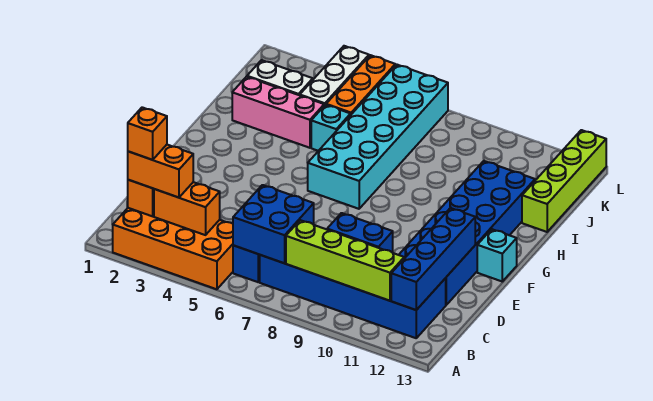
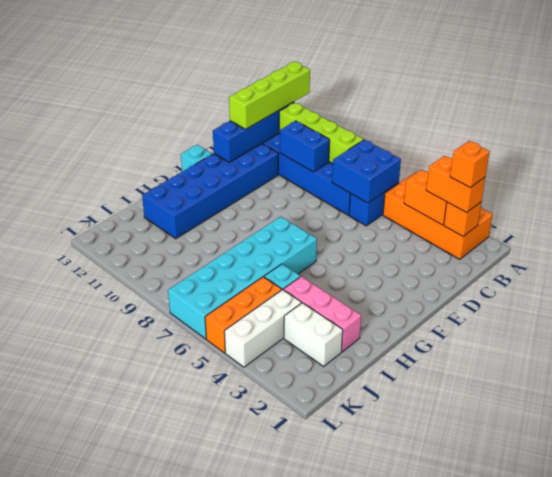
lime brick I13:L13 level 1 -> lime brick A12:D12 level 3

